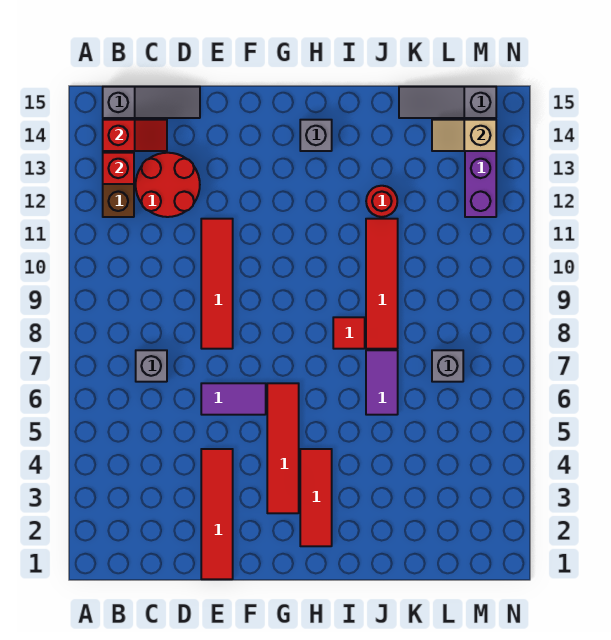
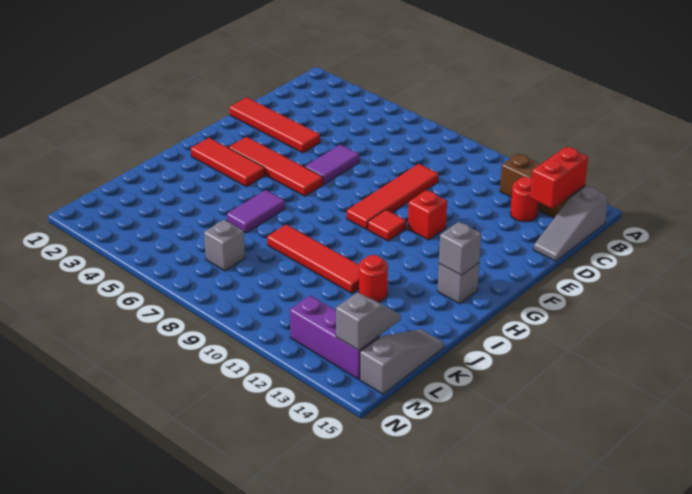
red brick B13 level 2 -> red brick F11 level 1
red slope B14:C14 level 2 top B -> red brick B14:C14 level 2
grey brick C7 level 1 -> grey brick H14 level 2
red round brick C12:D13 level 1 -> red round brick C13 level 1
red tile E8:E11 level 1 -> red tile D9:G9 level 1
red tile I8 level 1 -> red tile G10 level 1
purple tile J6:J7 level 1 -> purple tile I6:J6 level 1
tan slope L14:M14 level 2 top M -> grey slope L14:M14 level 2 top M

